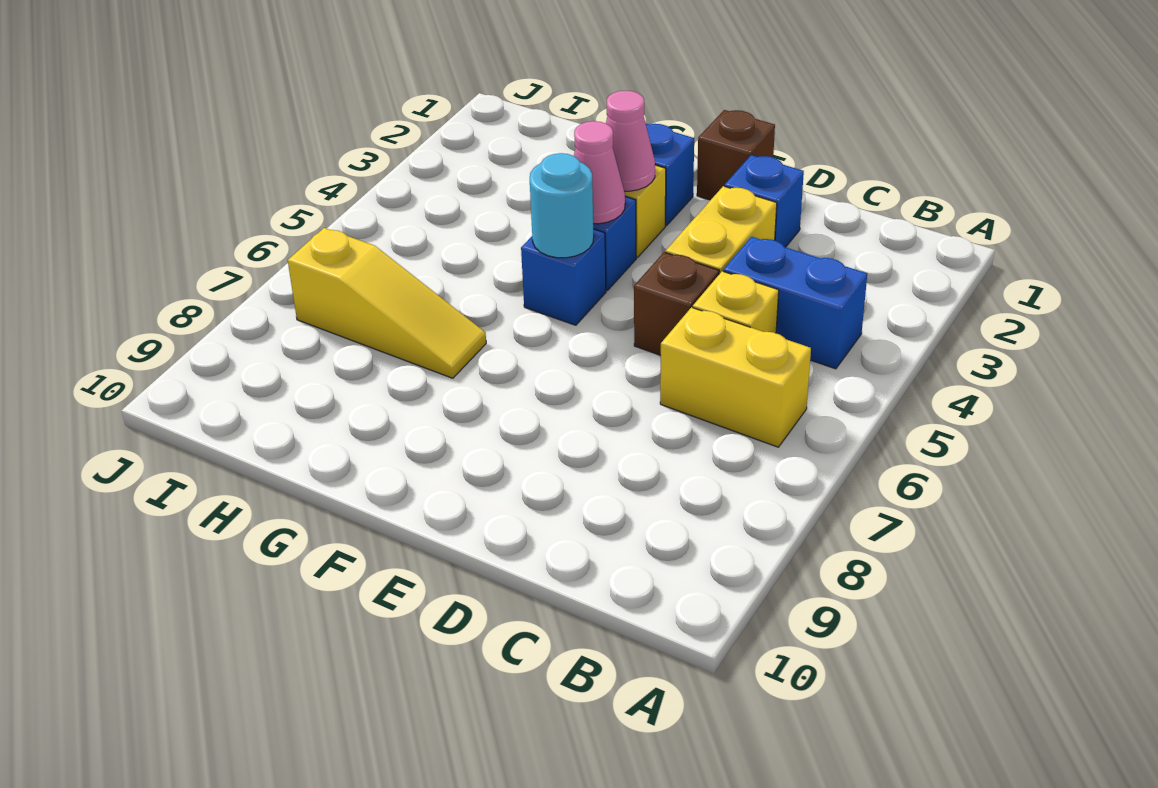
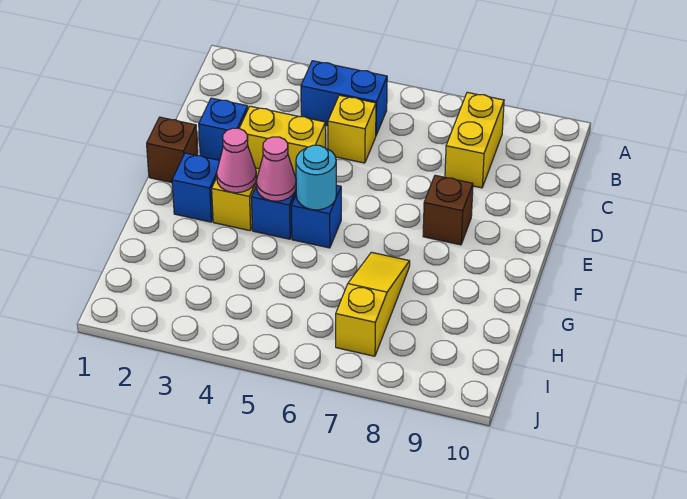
blue brick B4:C4 level 1 -> blue brick B4:B5 level 1
yellow brick B6:C6 level 1 -> yellow brick B8:C8 level 1
brown brick D5 level 1 -> brown brick E8 level 1

